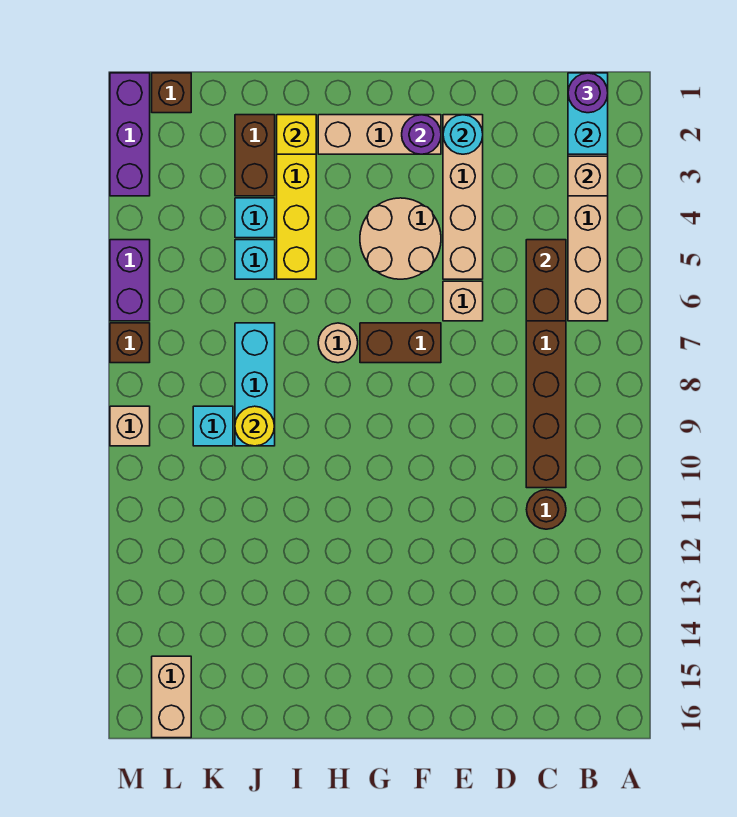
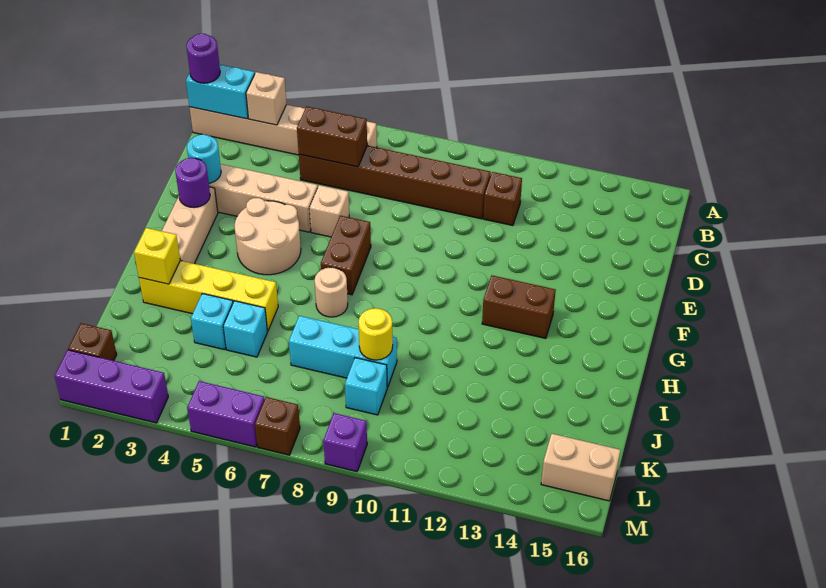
brown round brick C11 level 1 -> brown brick C11 level 1
brown brick J2:J3 level 1 -> brown brick G12:G13 level 1
tan brick M9 level 1 -> purple brick M9 level 1

